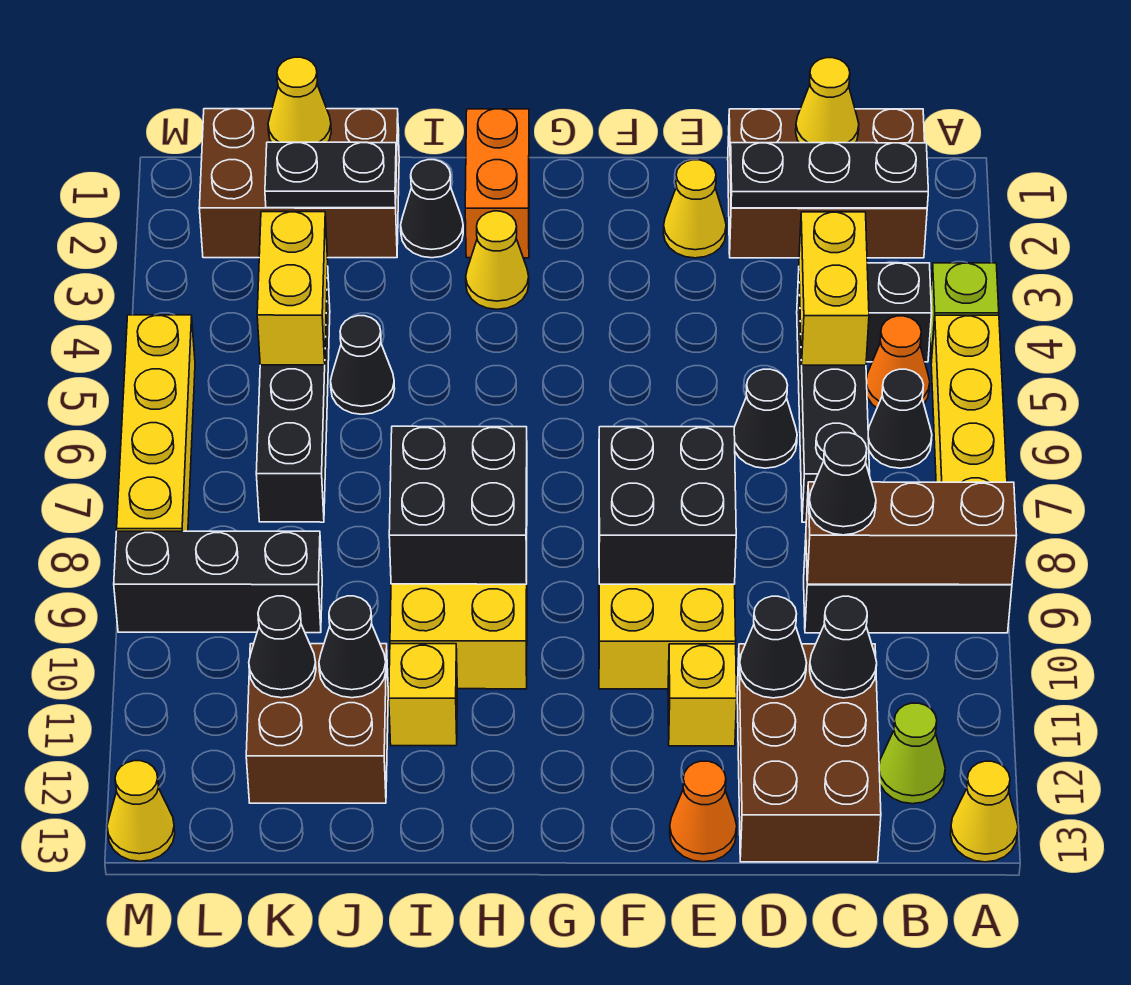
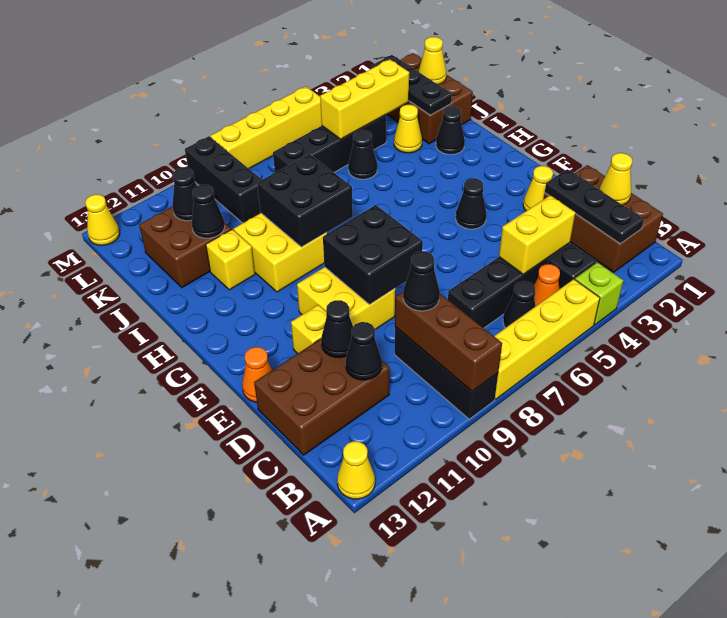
lime cone B12 level 1 -> none
black cone D6 level 1 -> black cone F4 level 1
orange brick H1:H2 level 1 -> none
yellow cone H3 level 1 -> yellow cone J3 level 1
black plate J2:K2 level 2 -> black plate J2:L2 level 2
yellow brick K4:K5 level 2 -> yellow brick K3:K5 level 2

